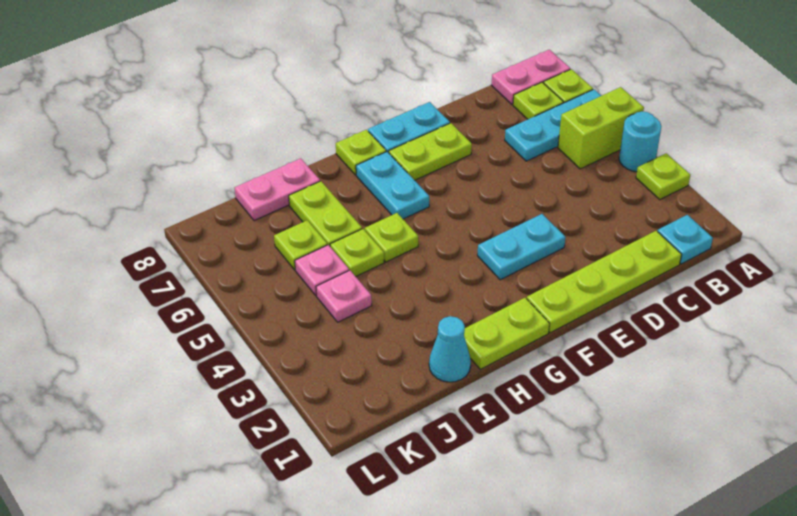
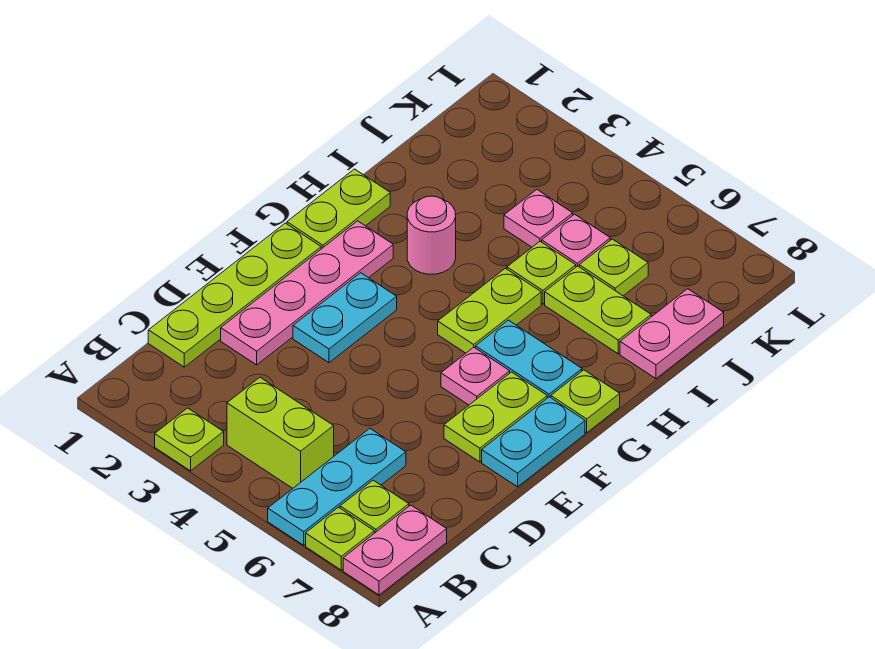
cyan round brick A4 level 1 -> none
lime brick A5:B5 level 1 -> lime brick B4:B5 level 1
cyan plate B1 level 1 -> none
none -> pink plate D2:G2 level 1
none -> pink plate F6 level 1
none -> pink round brick H3 level 1
lime plate H5 level 1 -> lime plate G5:H5 level 1
cyan cone I1 level 1 -> none

